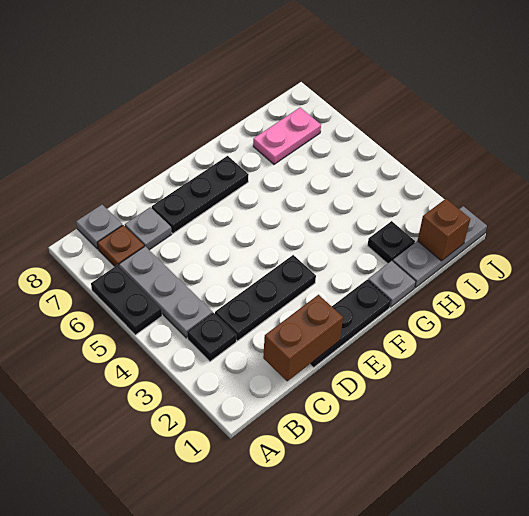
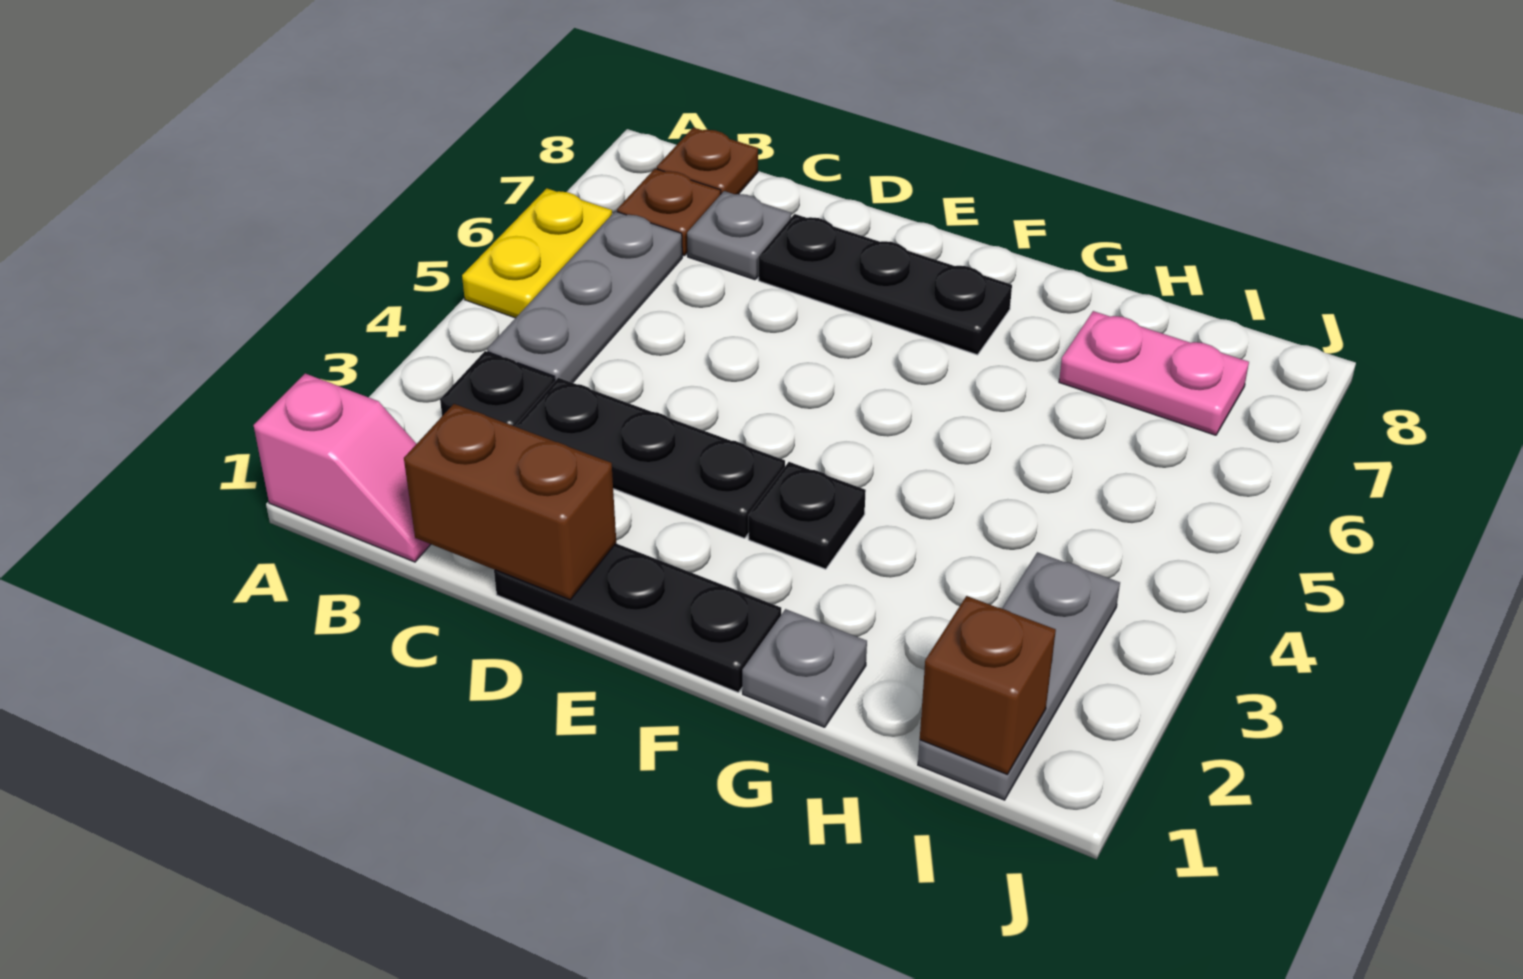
none -> pink slope A1:B1 level 1 top A
black plate A5:A6 level 1 -> yellow plate A5:A6 level 1
grey plate B8 level 1 -> brown plate B8 level 1
grey plate H1:J1 level 1 -> grey plate I1:I3 level 1
black plate H2 level 1 -> black plate F3 level 1

